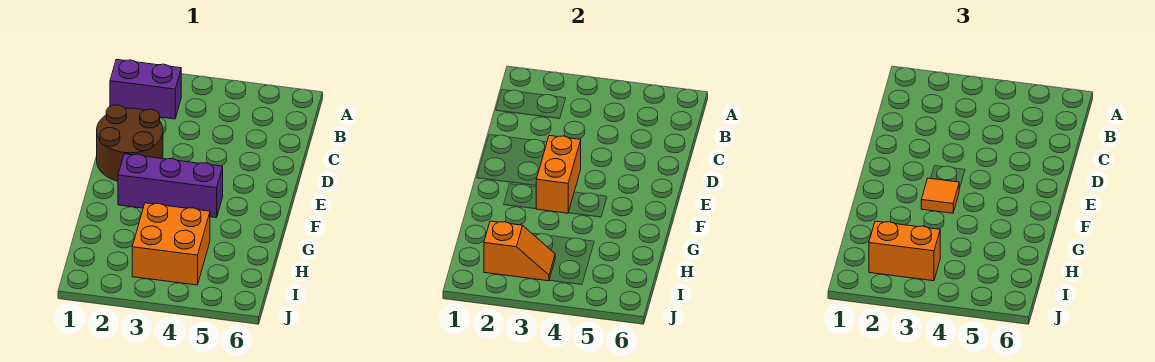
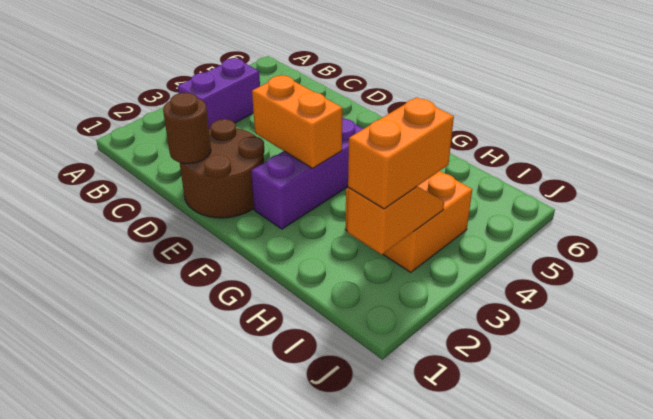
purple brick B1:B2 level 1 -> purple brick B3:B4 level 1
none -> brown round brick D1 level 2
orange tile F3 level 3 -> none

